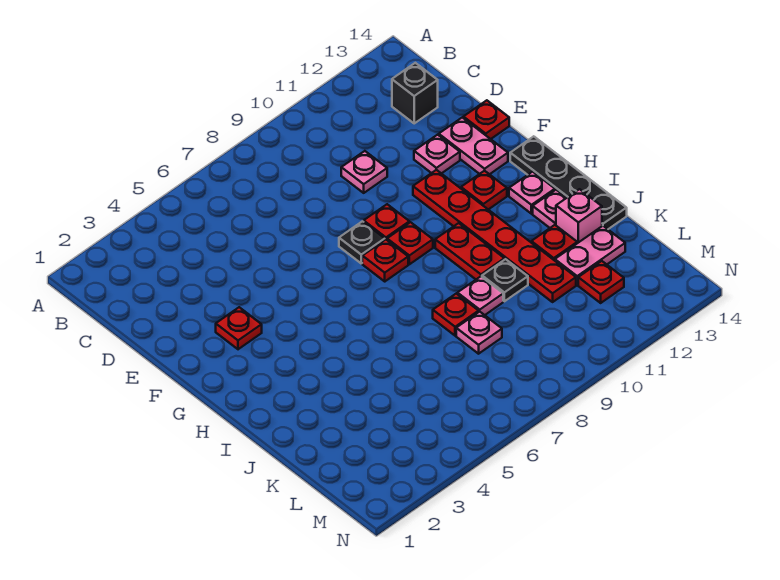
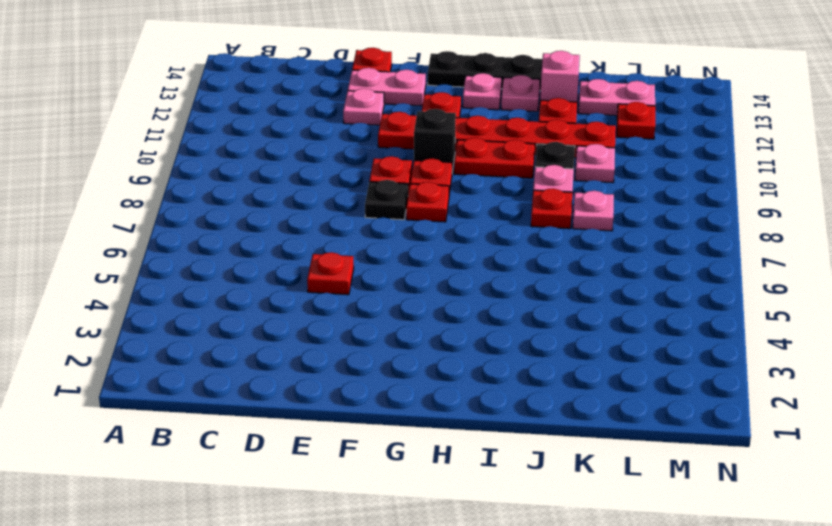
black brick C13 level 1 -> black brick G10 level 1
pink plate D10 level 1 -> pink plate K10 level 1
red plate F3 level 1 -> red plate E5 level 1
pink plate K12:K13 level 1 -> pink plate K13:L13 level 1

